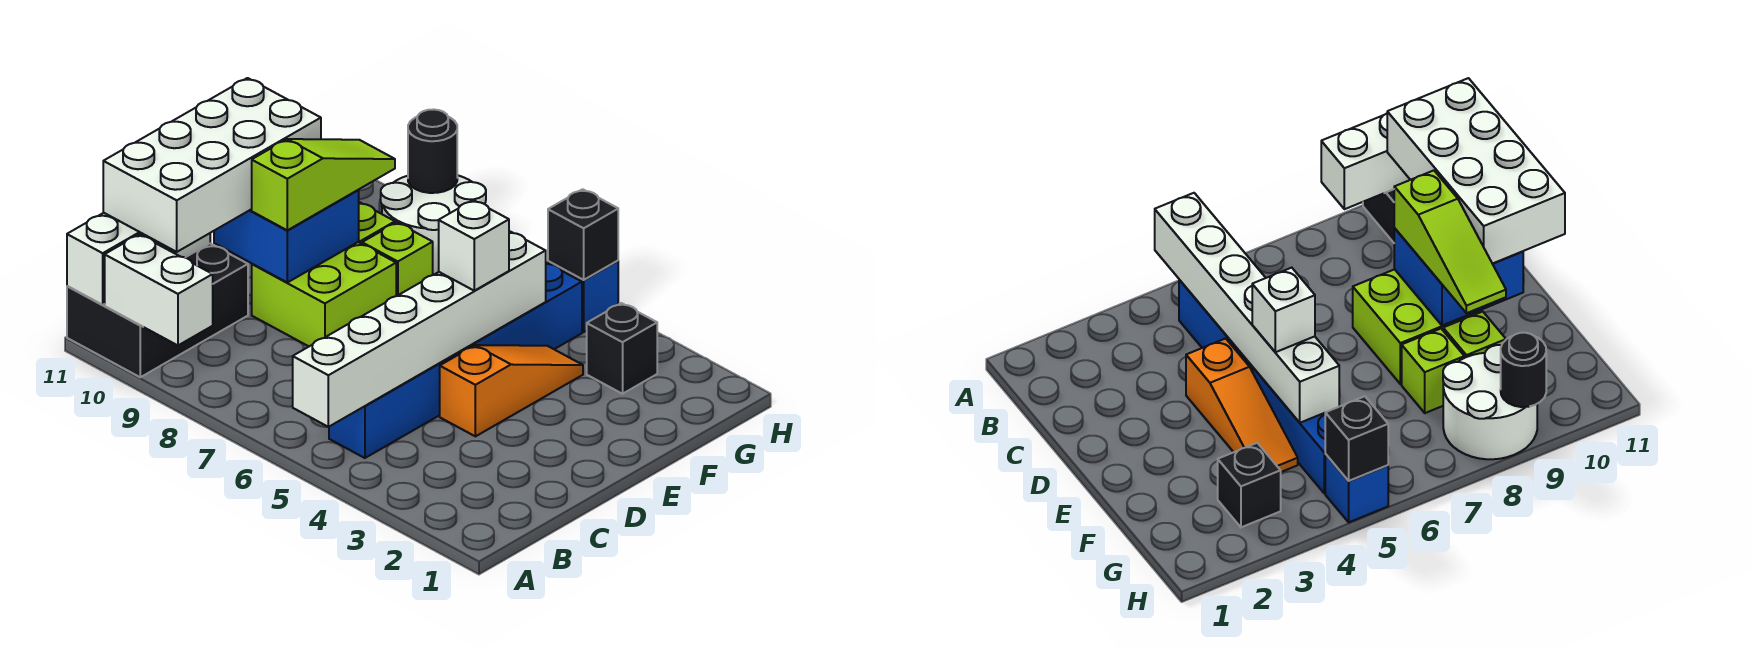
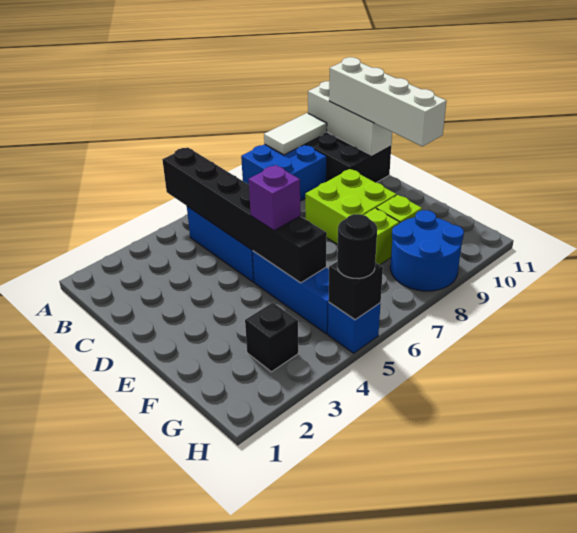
white brick A5:F5 level 2 -> black brick A5:F5 level 2
white brick A9:A10 level 2 -> white tile A9:A10 level 2
white brick B10:E11 level 3 -> white brick B11:E11 level 3
orange slope D4:F4 level 1 top D -> none
blue brick D9:E10 level 2 -> blue brick A8:B9 level 1
lime slope D9:F9 level 3 top D -> none
white brick E5 level 3 -> purple brick E5 level 3
white round brick G8:H9 level 1 -> blue round brick G8:H9 level 1
black round brick H9 level 2 -> black round brick H5 level 3

